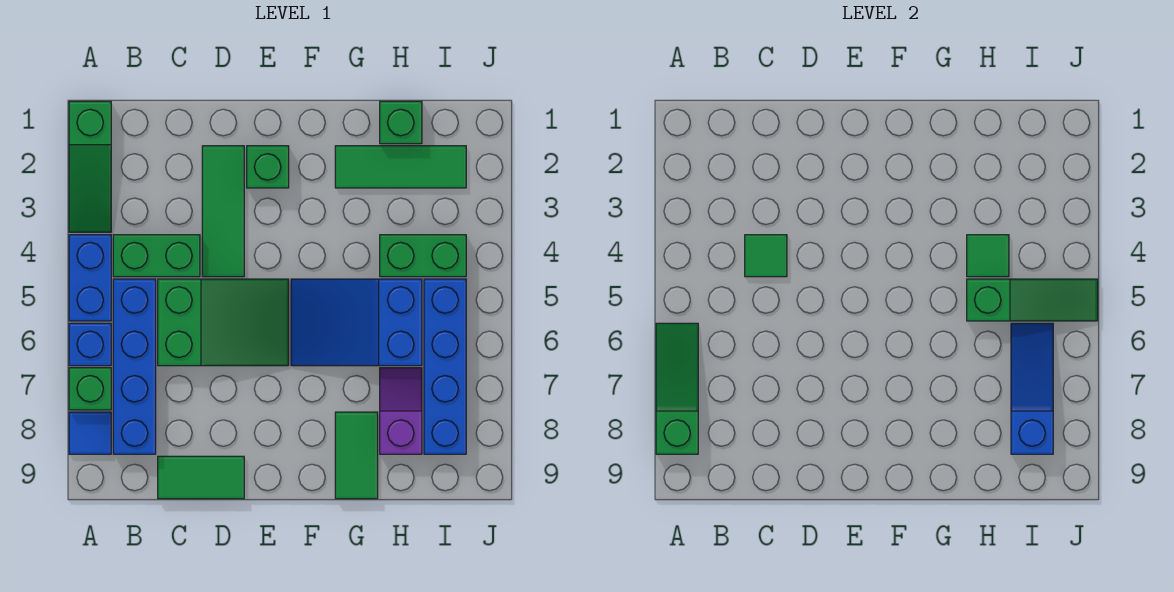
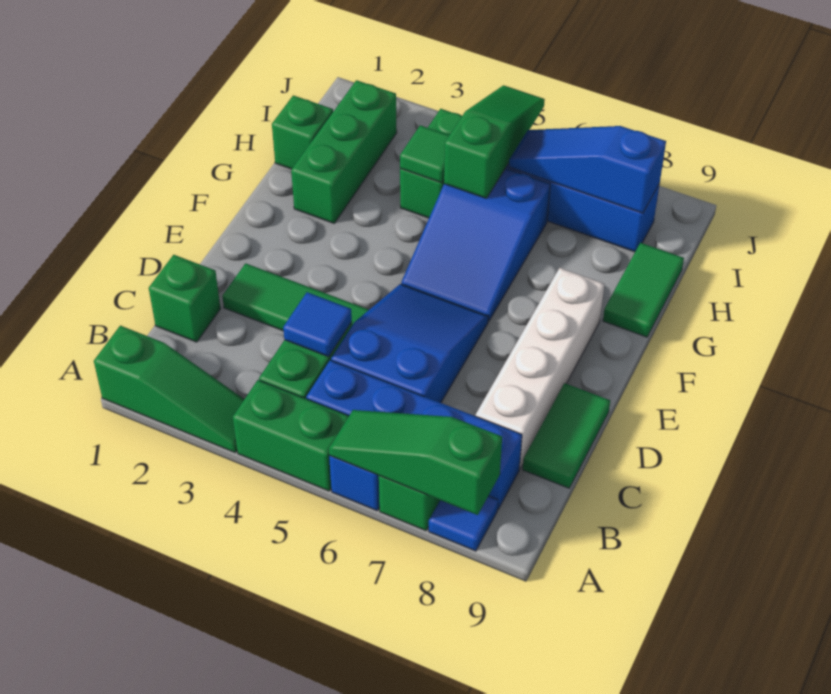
blue brick A4:A5 level 1 -> green brick A4:A5 level 1
green tile C4 level 2 -> blue tile C4 level 2
green slope C5:E6 level 1 top C -> blue slope C5:E6 level 1 top C
none -> white brick C8:F8 level 1
green brick E2 level 1 -> green brick C1 level 1
green tile G2:I2 level 1 -> green brick G2:I2 level 1
green tile G8:G9 level 1 -> green tile G9:H9 level 1
purple slope H7:H8 level 1 top 8 -> none

